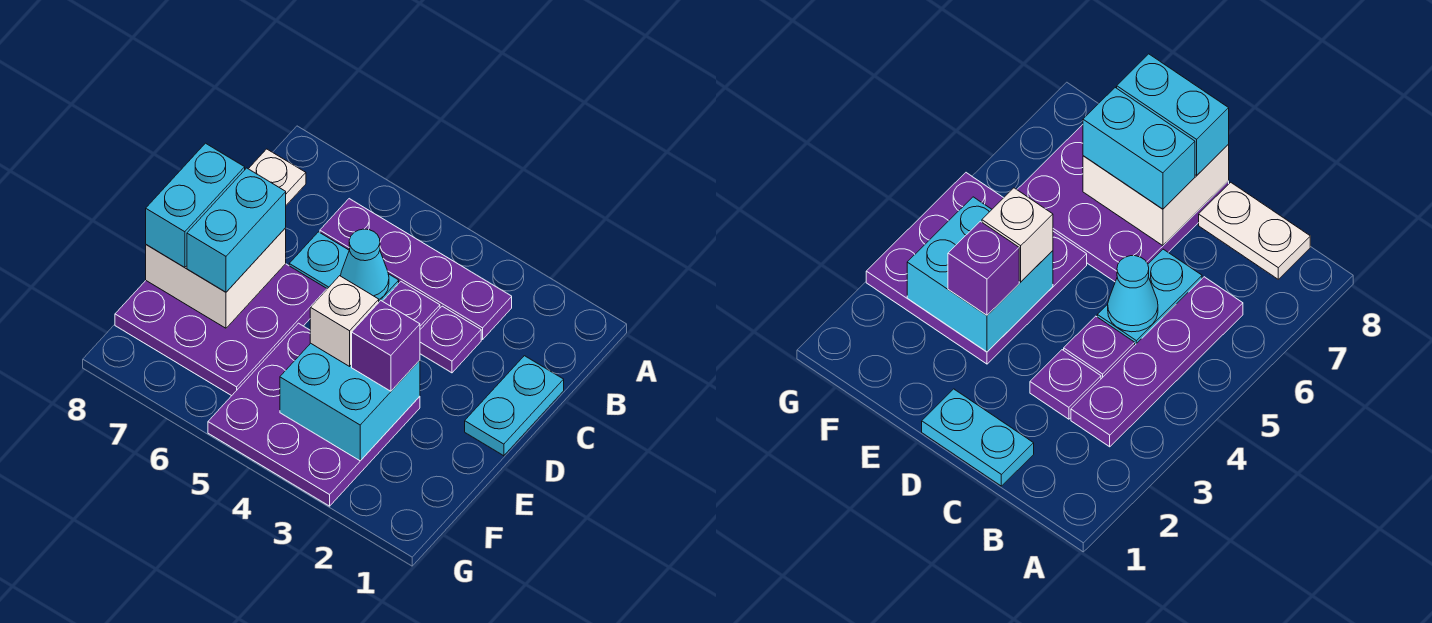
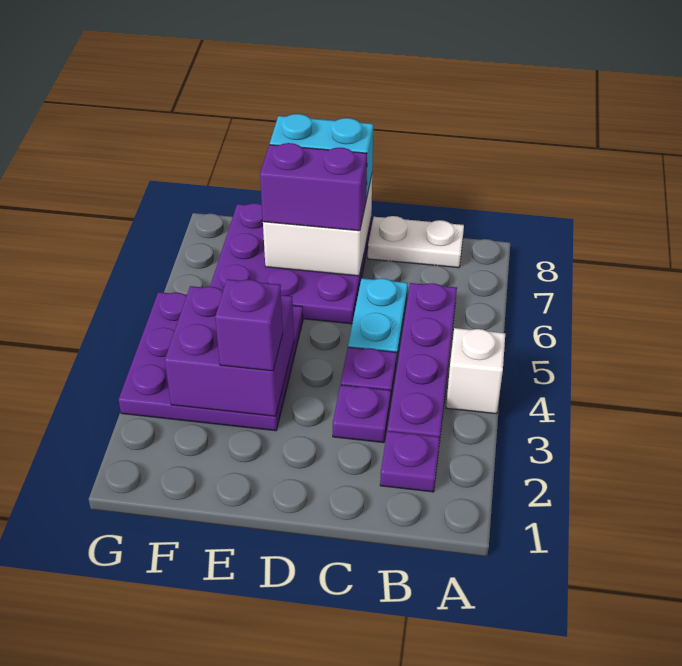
none -> purple plate B2 level 1
cyan plate C1:D1 level 1 -> none
cyan cone C5 level 2 -> none
cyan brick D7:E7 level 3 -> purple brick D7:E7 level 3
cyan brick E3:F4 level 2 -> purple brick E3:F4 level 2
white brick E4 level 3 -> white brick A4 level 1

